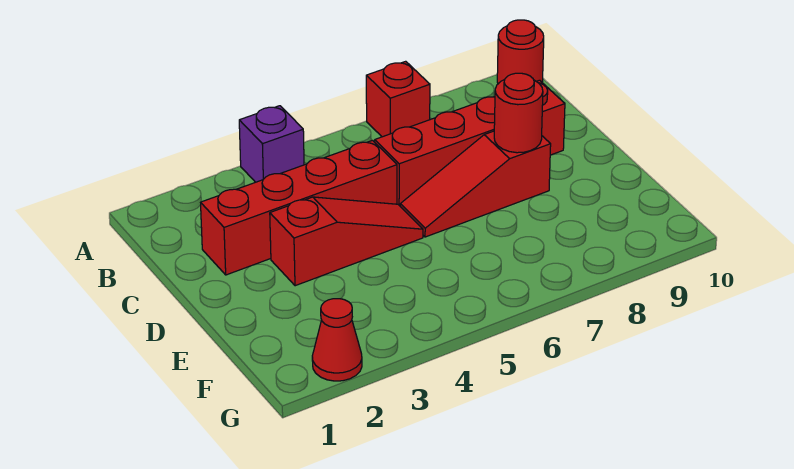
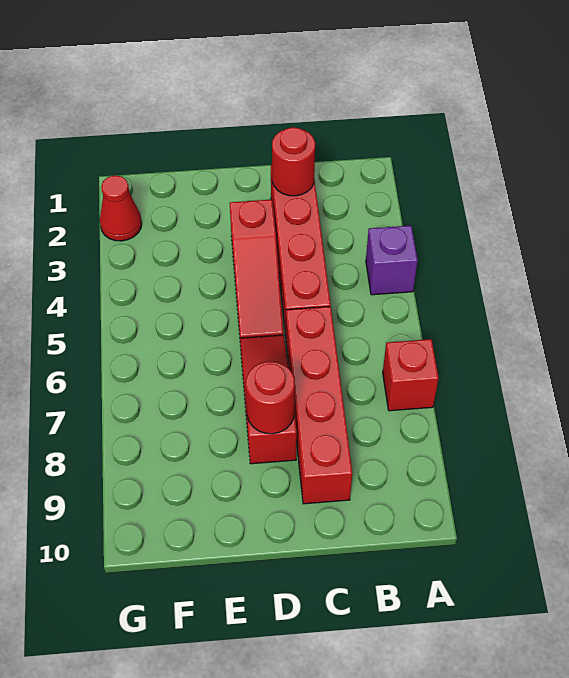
red round brick A10 level 1 -> red round brick C2 level 2

